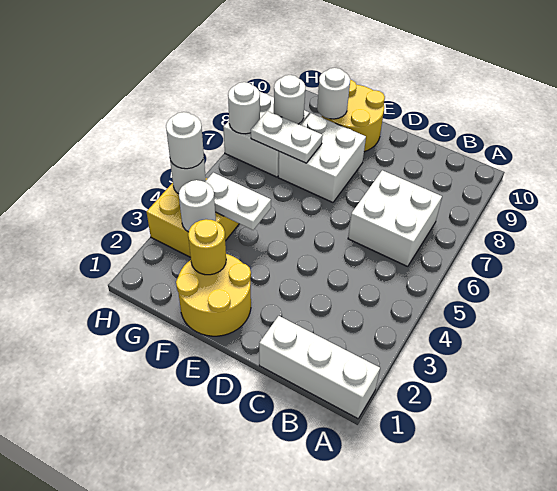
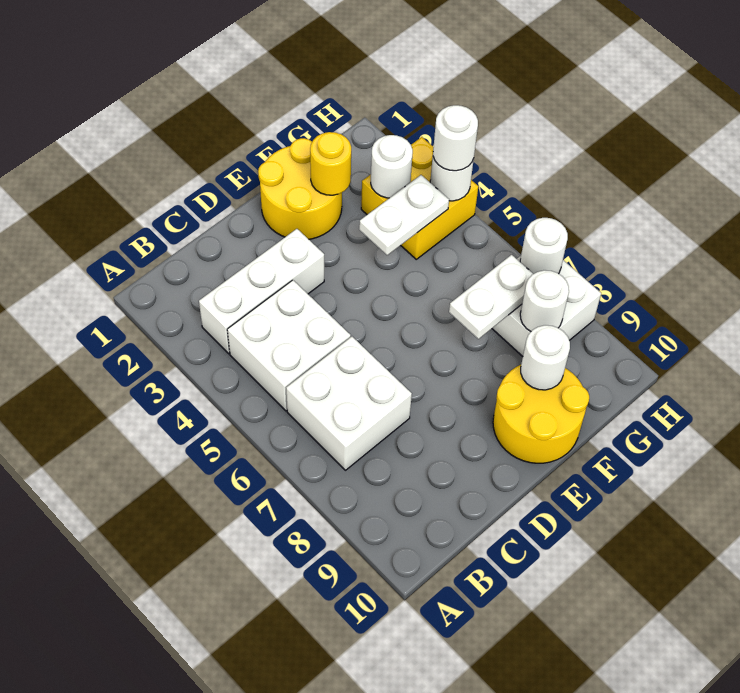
white brick A1:C1 level 1 -> white brick B3:D3 level 1
white brick E7:F8 level 1 -> white brick B4:C5 level 1

